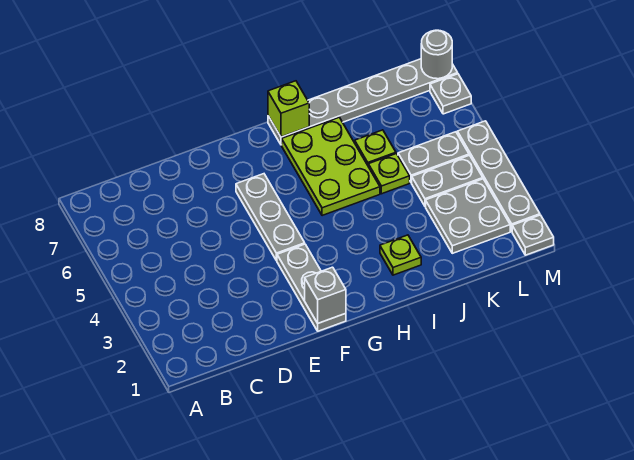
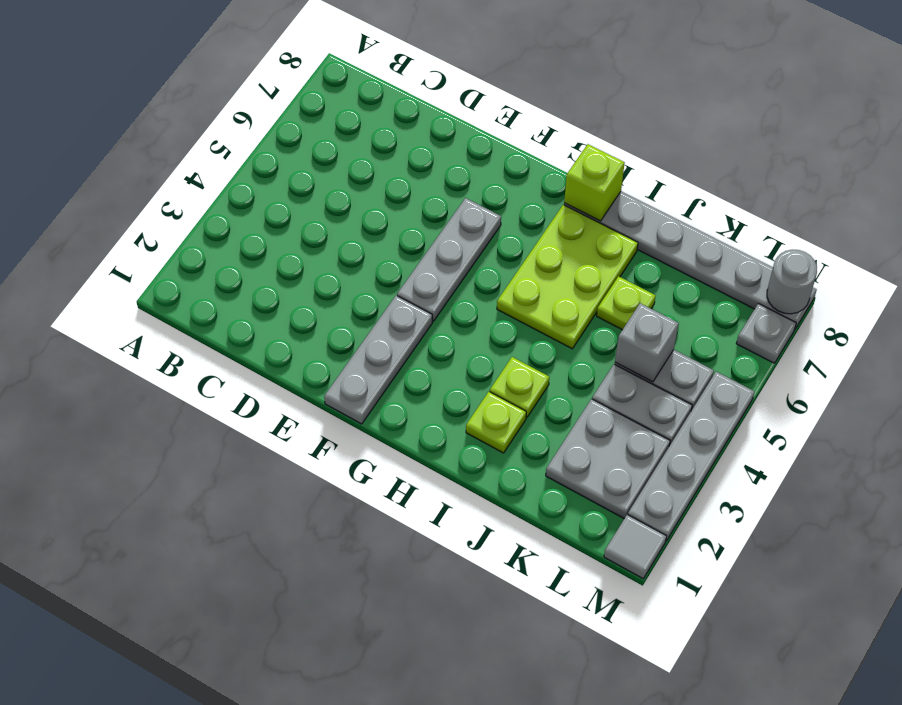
grey brick F1 level 2 -> grey brick K5 level 2
lime plate J5 level 1 -> lime plate I3 level 1
grey plate M1 level 1 -> grey tile M1 level 1

